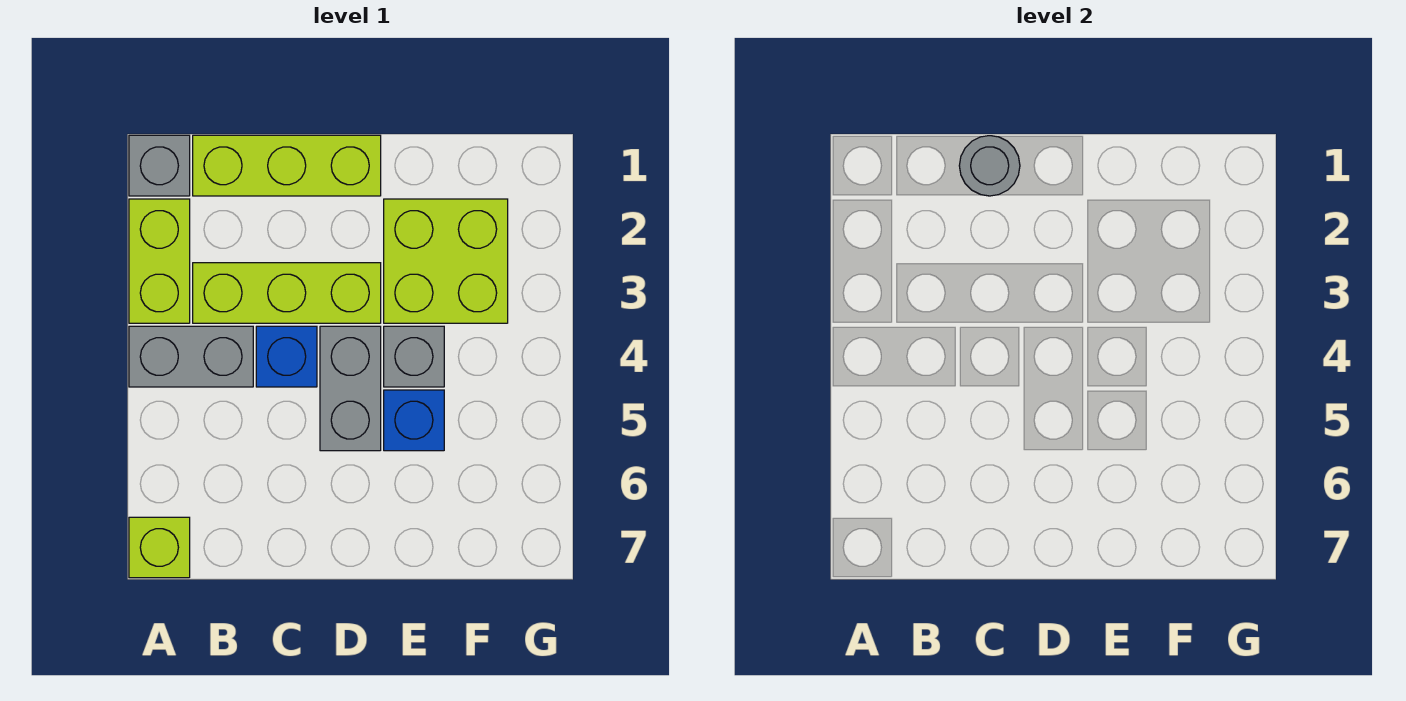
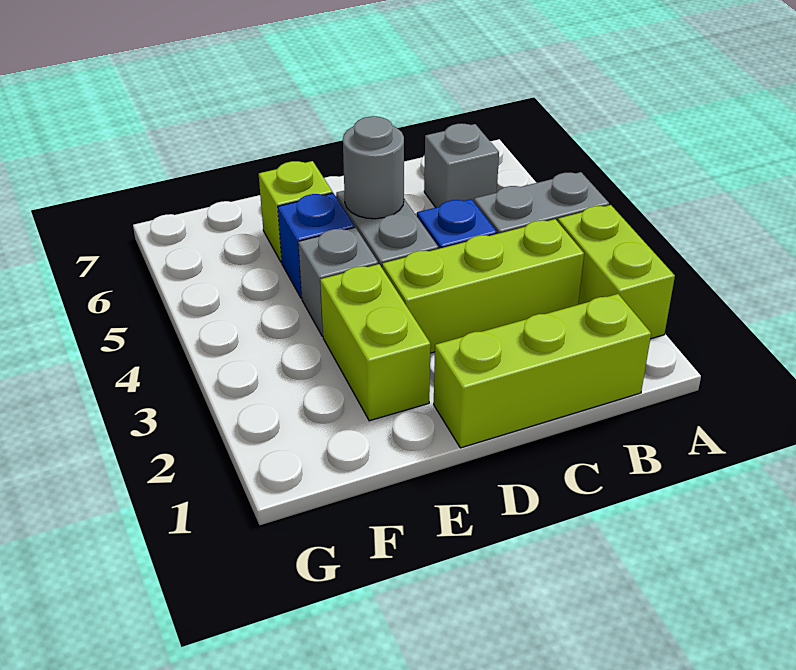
grey brick A1 level 1 -> grey brick B6 level 1
lime brick A7 level 1 -> lime brick E6 level 1
grey round brick C1 level 2 -> grey round brick D5 level 2
lime brick E2:F3 level 1 -> lime brick E2:E3 level 1

